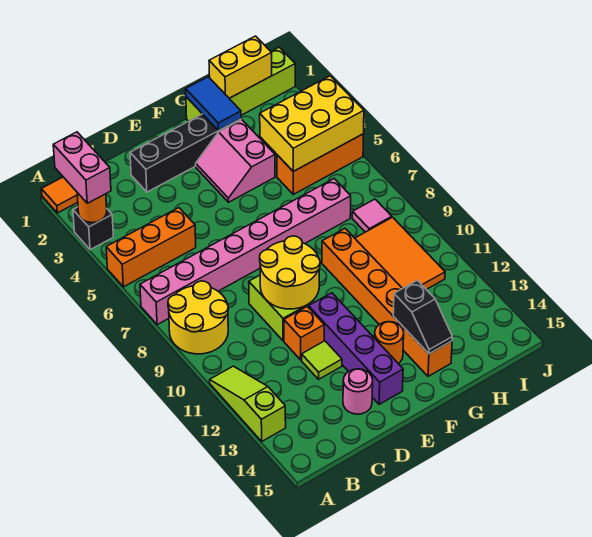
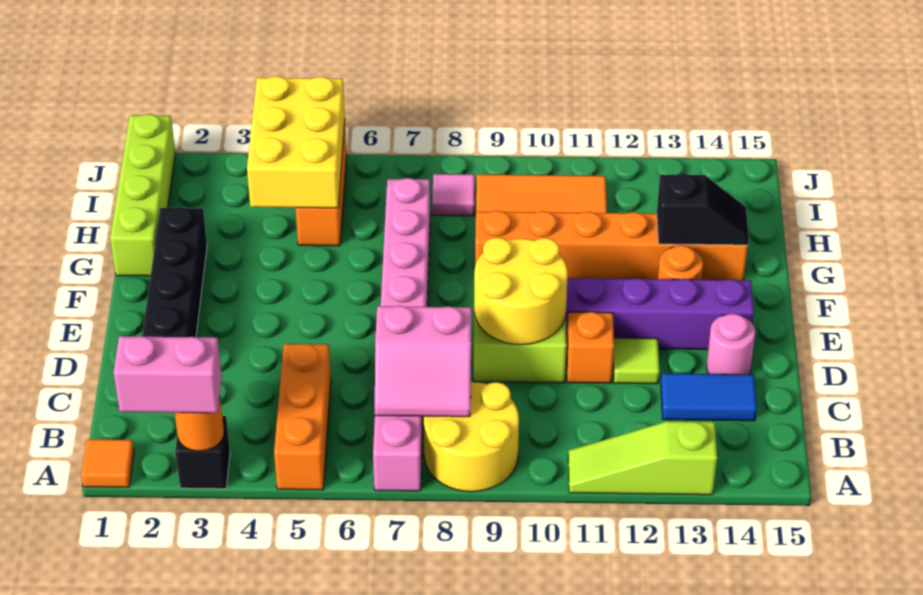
pink slope F3:G4 level 1 top G -> pink slope B7:C8 level 2 top C
blue tile G1:G2 level 2 -> blue tile C13:C14 level 1
yellow brick H1:I1 level 2 -> none

